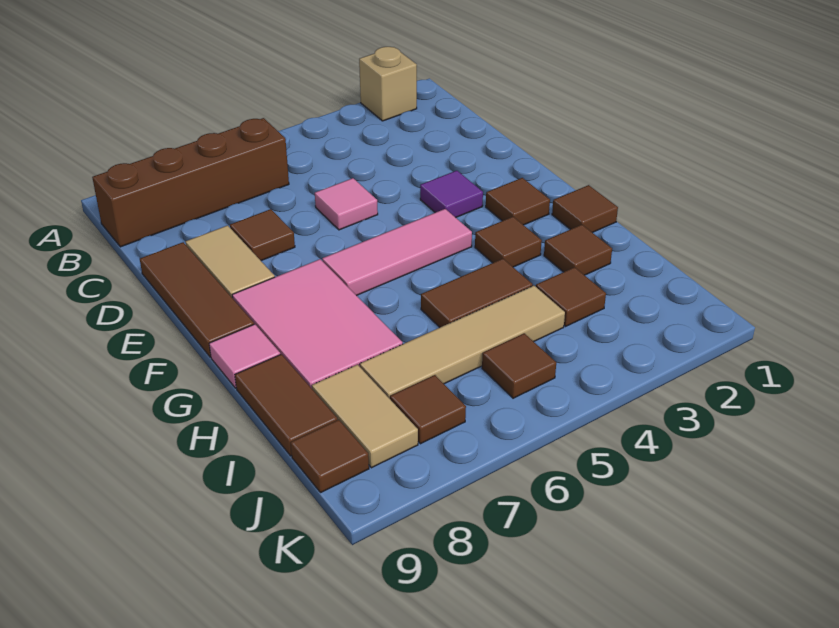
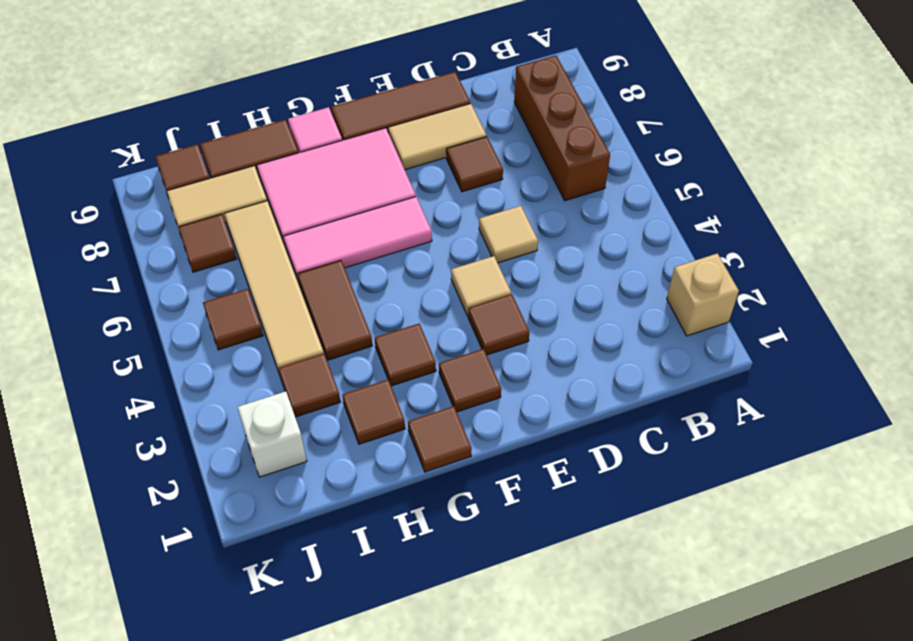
brown brick B6:B9 level 1 -> brown brick B6:B8 level 1
pink tile D5 level 1 -> tan tile D5 level 1
purple tile E3 level 1 -> brown tile E3 level 1
none -> tan tile E4 level 1
pink tile F4:F6 level 1 -> pink tile F6:H6 level 1
none -> white brick J2 level 1

